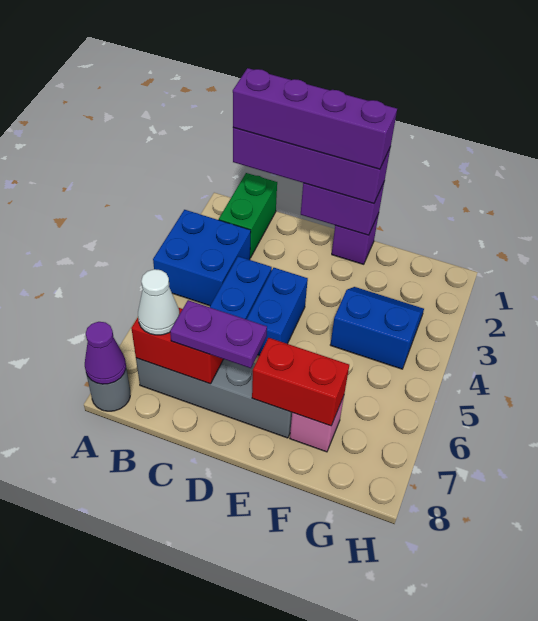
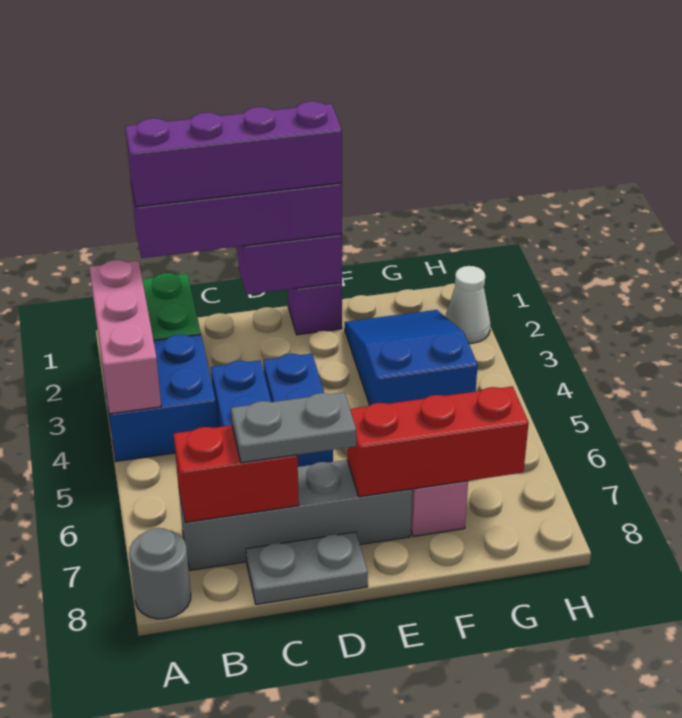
none -> pink brick A2:A4 level 2
purple cone A8 level 2 -> none
white cone B7 level 3 -> white cone H2 level 1
purple plate C7:D7 level 3 -> grey plate C7:D7 level 3
none -> grey plate C8:D8 level 1
red brick E7:F7 level 2 -> red brick E7:G7 level 2
blue slope F3:G4 level 1 top 4 -> blue slope F2:G4 level 1 top 4

